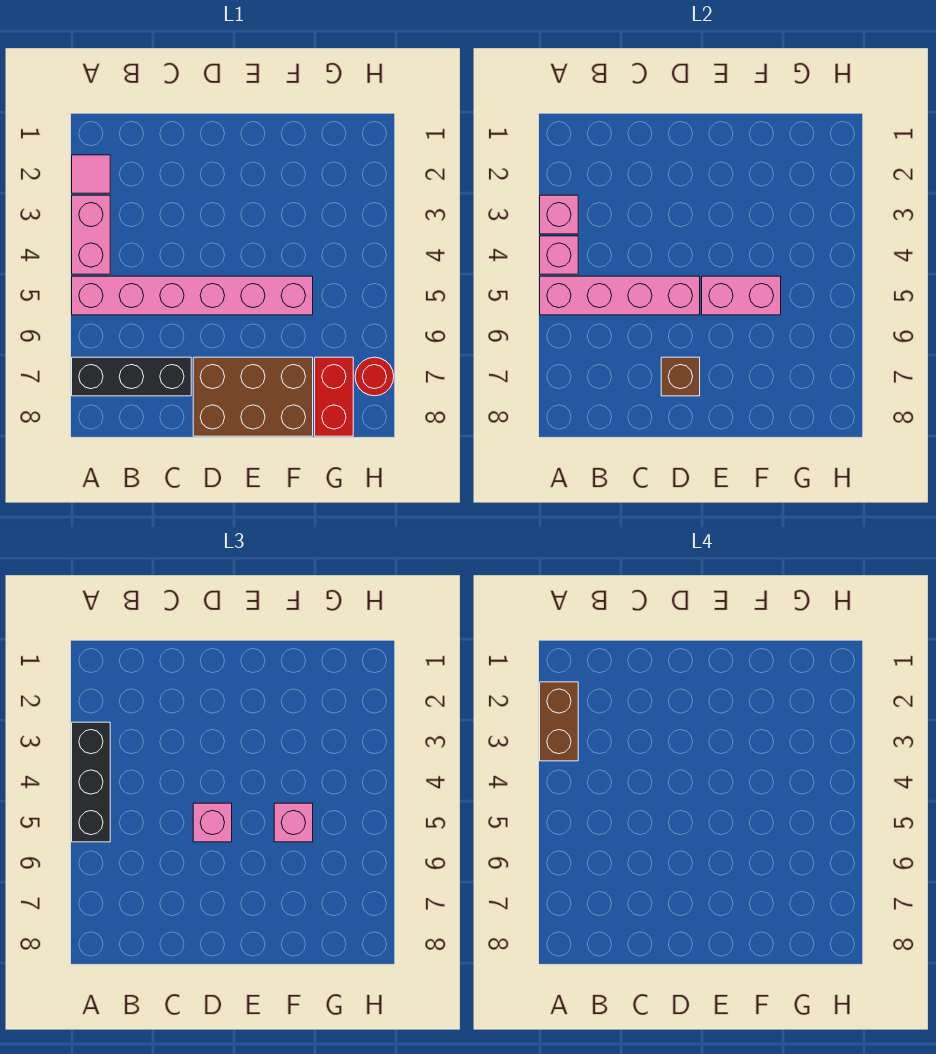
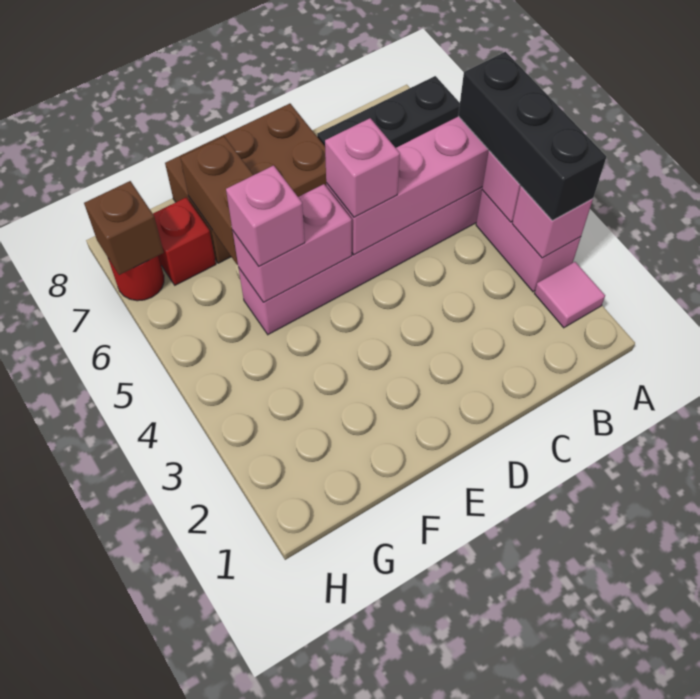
brown brick A2:A3 level 4 -> brown brick F6:F7 level 2
brown brick D7 level 2 -> brown brick H7 level 2
red brick G7:G8 level 1 -> red brick G7 level 1

